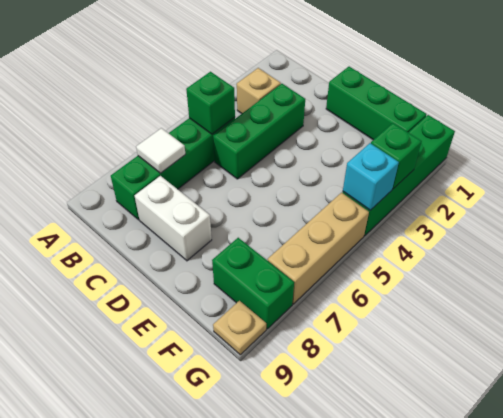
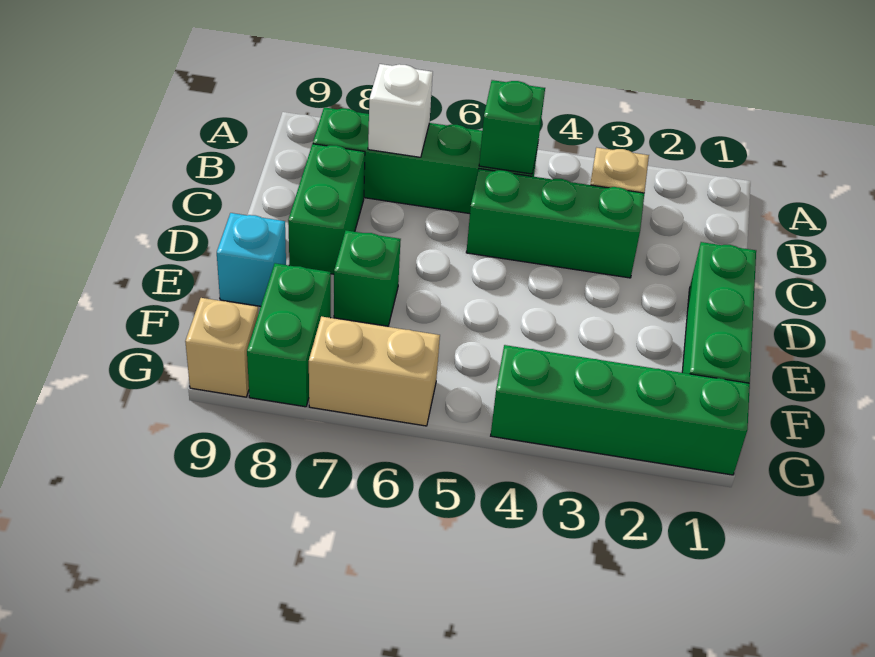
white tile B7 level 2 -> white brick B7 level 2
white brick C8:D8 level 1 -> green brick C8:D8 level 1
green brick G3 level 2 -> green brick E7 level 1
cyan brick G4 level 2 -> cyan brick E9 level 1
tan brick G5:G7 level 1 -> tan brick G6:G7 level 1
tan plate G9 level 1 -> tan brick G9 level 1

